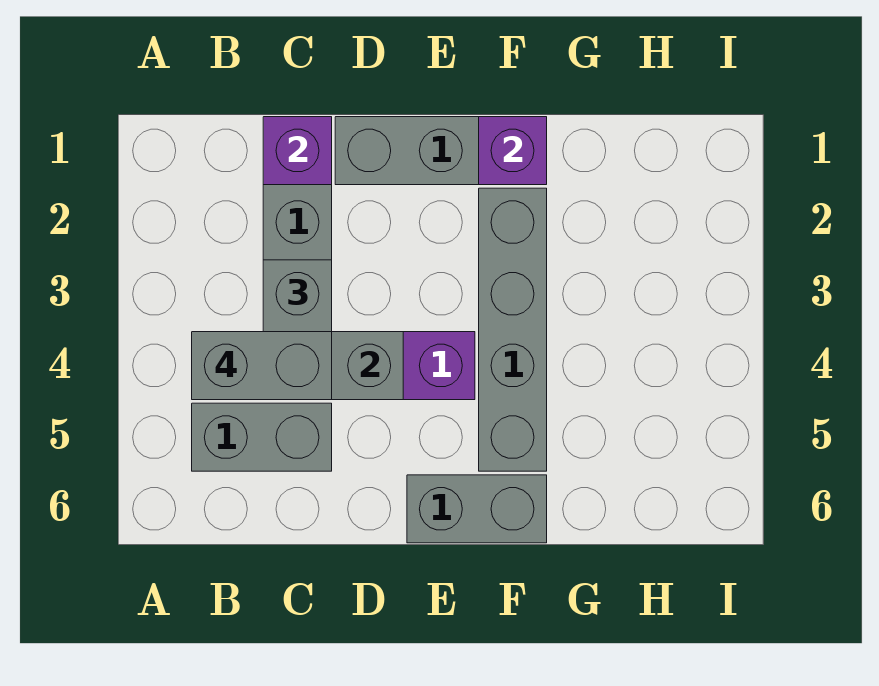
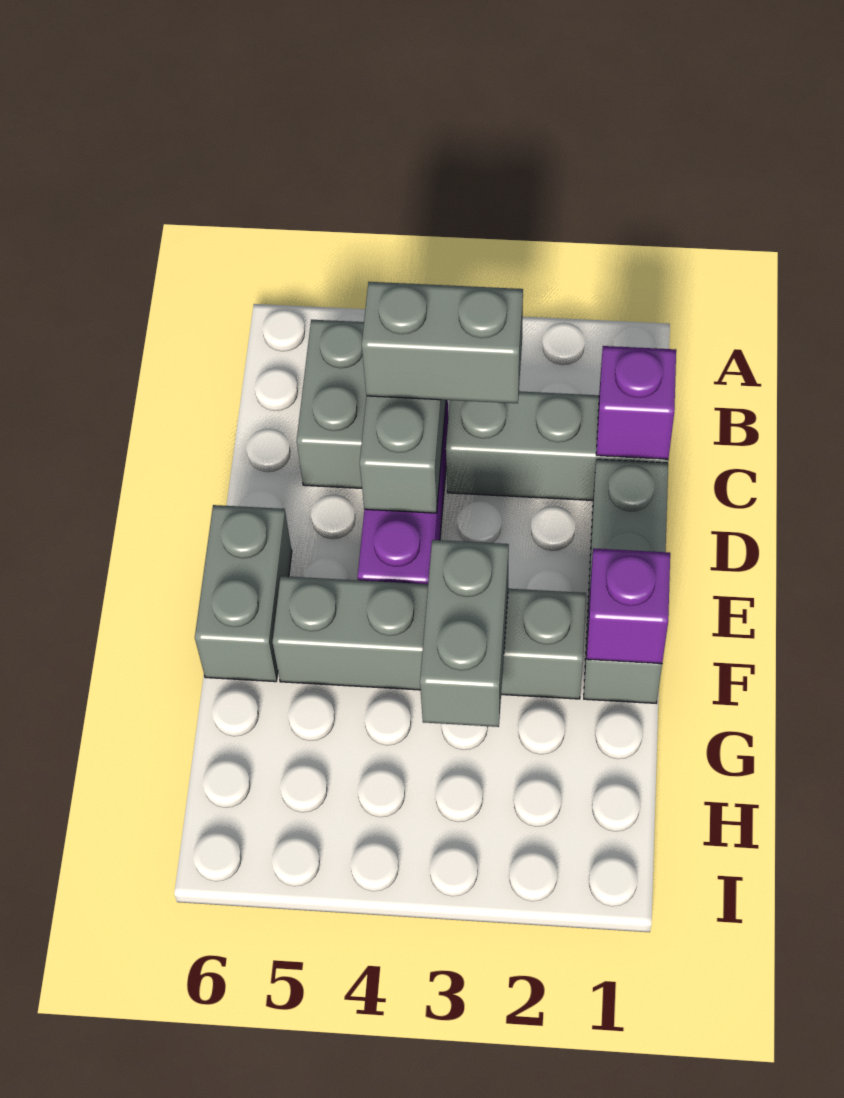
grey brick B4:C4 level 4 -> grey brick F3:G3 level 2

